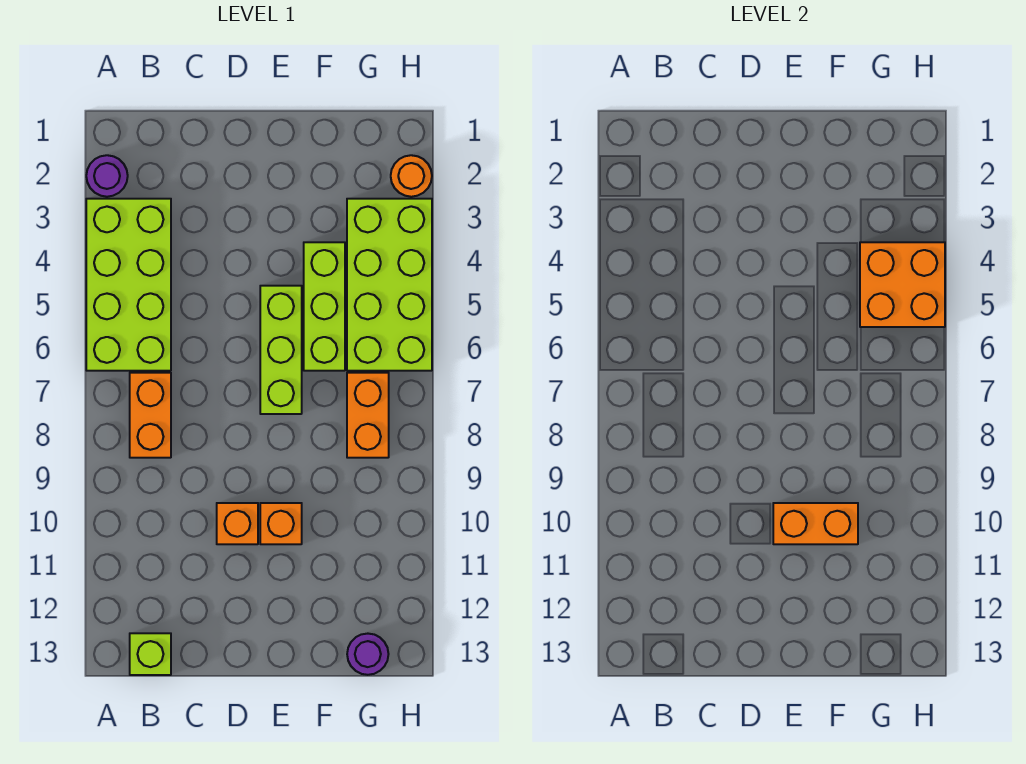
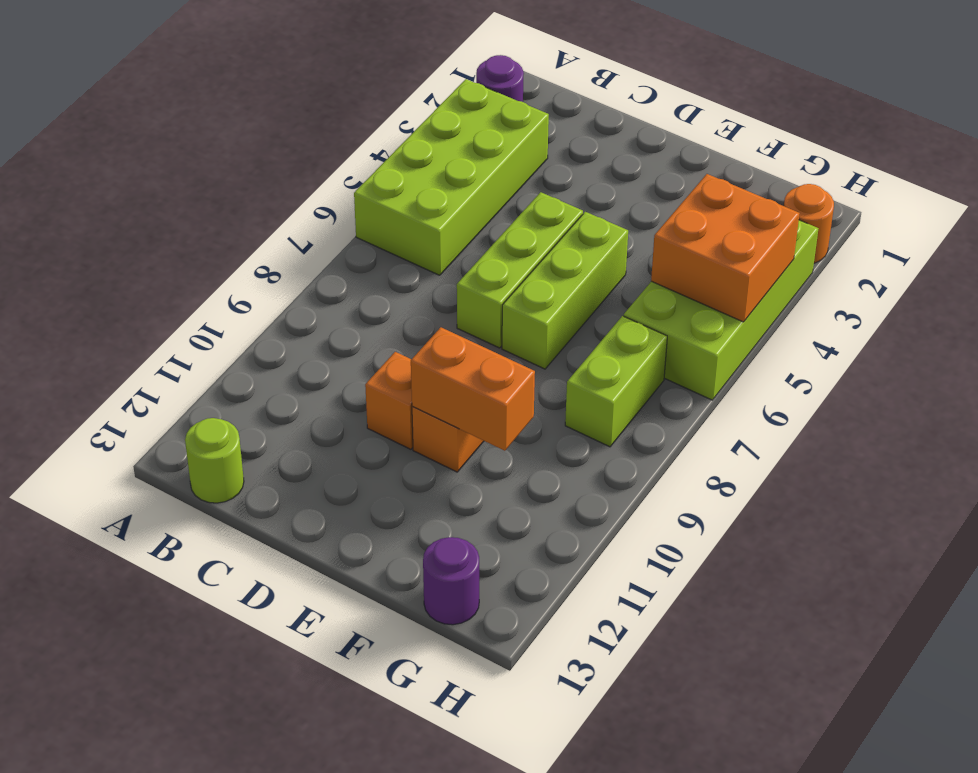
orange brick B7:B8 level 1 -> none
lime brick B13 level 1 -> lime round brick B13 level 1
lime brick F4:F6 level 1 -> lime brick D5:D7 level 1
orange brick G7:G8 level 1 -> lime brick G7:G8 level 1

